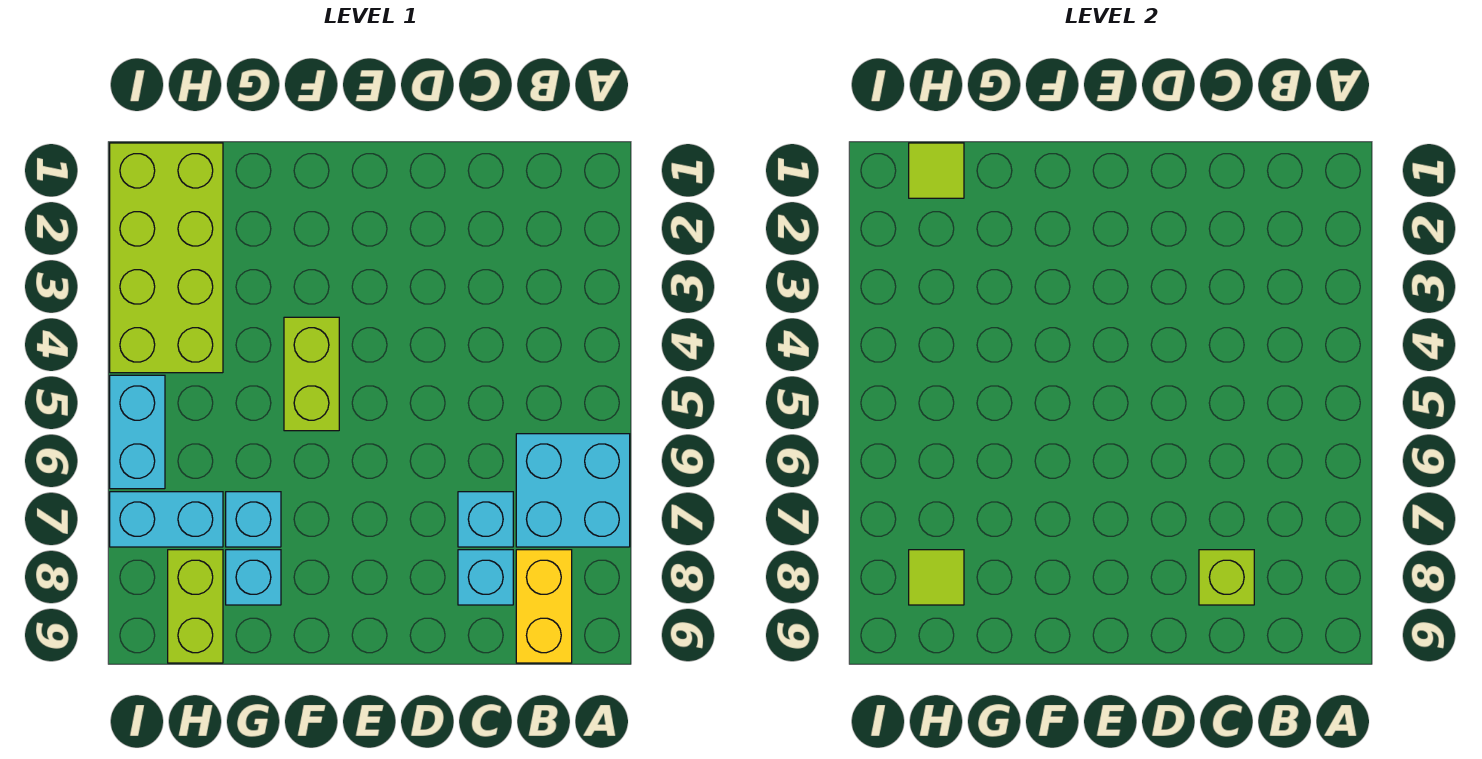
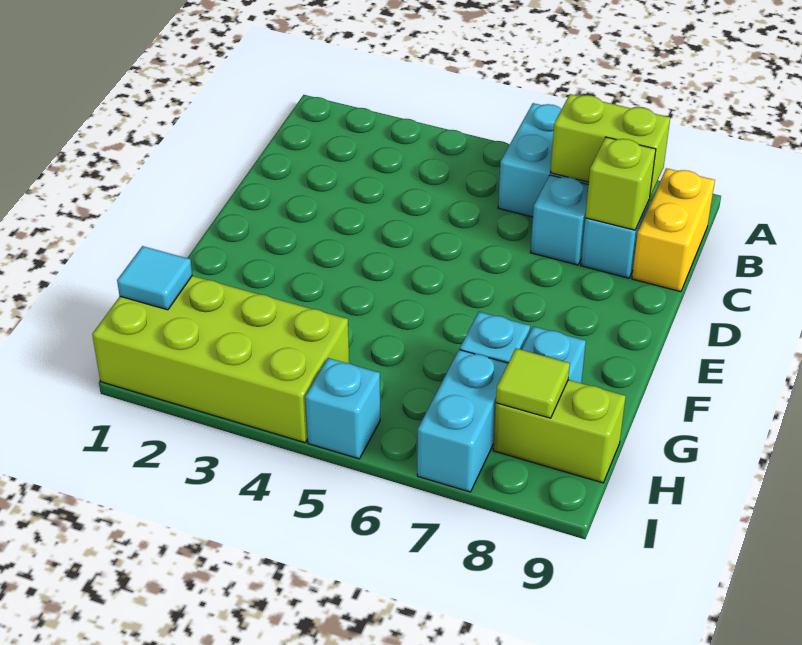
yellow brick B8:B9 level 1 -> yellow brick B9:C9 level 1
lime brick F4:F5 level 1 -> lime brick B7:B8 level 2
lime tile H1 level 2 -> cyan tile H1 level 2
cyan brick I5:I6 level 1 -> cyan brick I5 level 1

